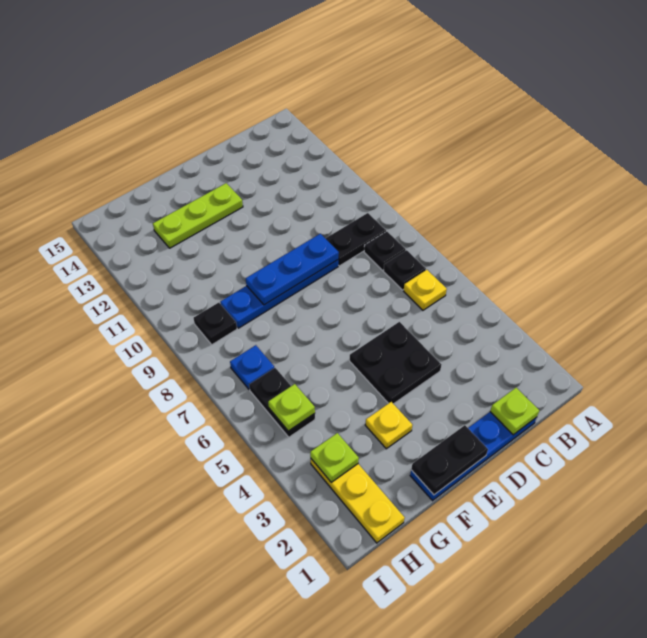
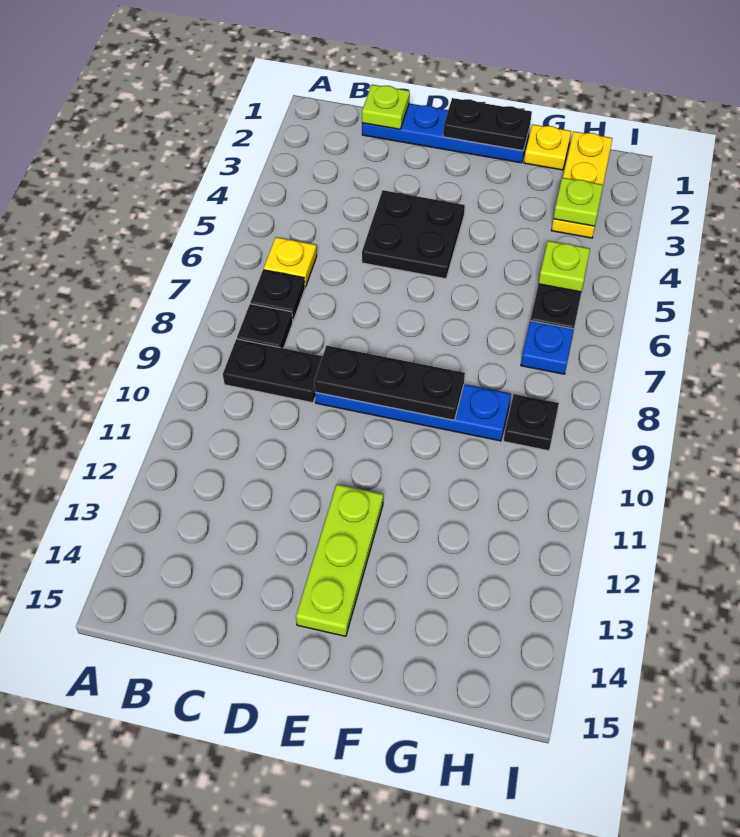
blue plate D9:F9 level 2 -> black plate D9:F9 level 2
lime plate E13:G13 level 1 -> lime plate E12:E14 level 1
yellow plate F3 level 1 -> yellow plate G1 level 1

